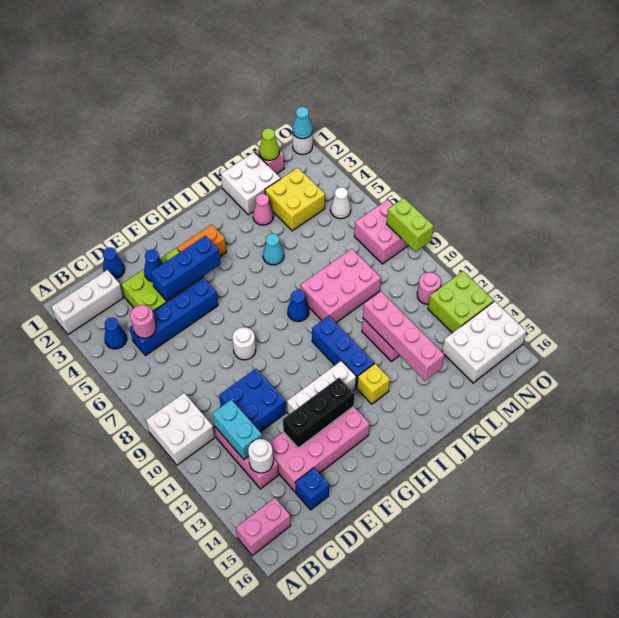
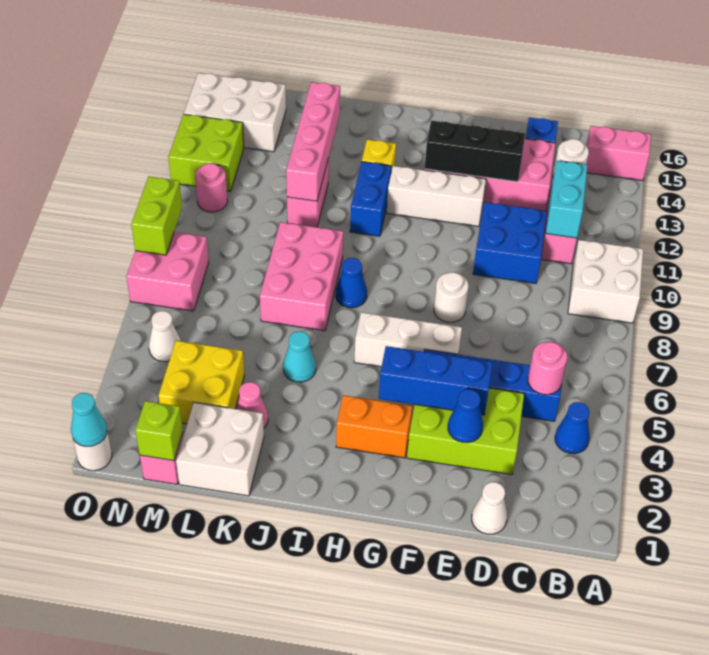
white brick A2:C2 level 1 -> white brick F6:H6 level 1
blue cone D1 level 1 -> white cone D1 level 1
blue brick I10:I12 level 1 -> blue brick I11:I12 level 1
pink brick J8:L9 level 1 -> pink brick J7:K9 level 1
lime cone M1 level 2 -> lime brick M1 level 2

